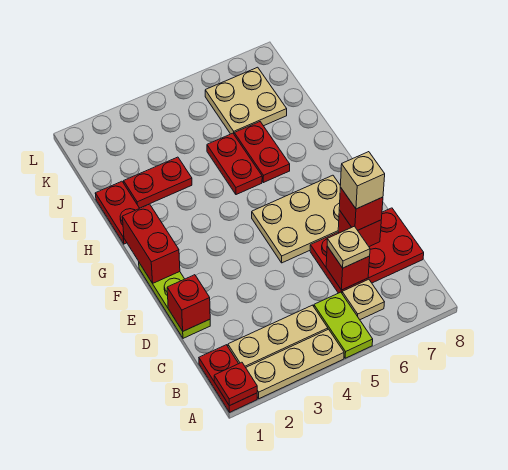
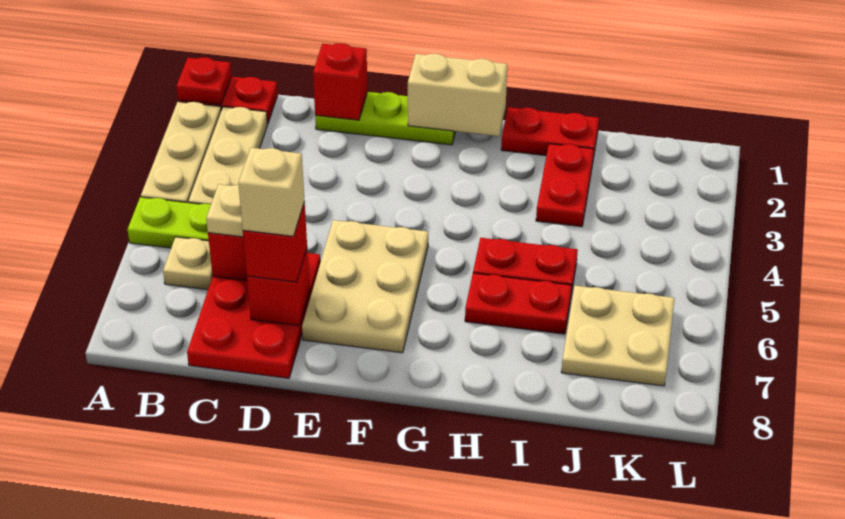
red brick F1:G1 level 2 -> tan brick F1:G1 level 2

